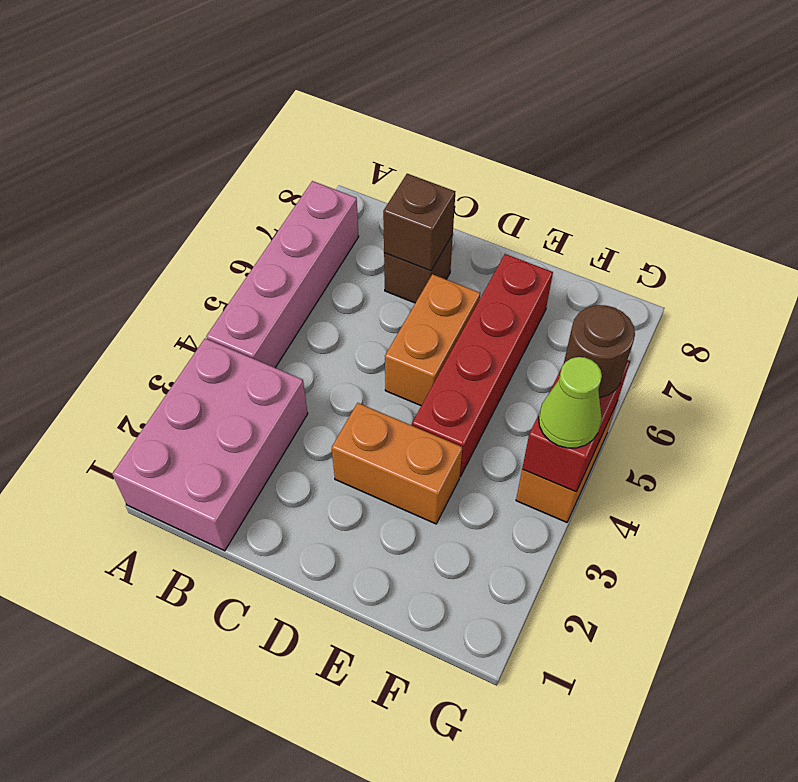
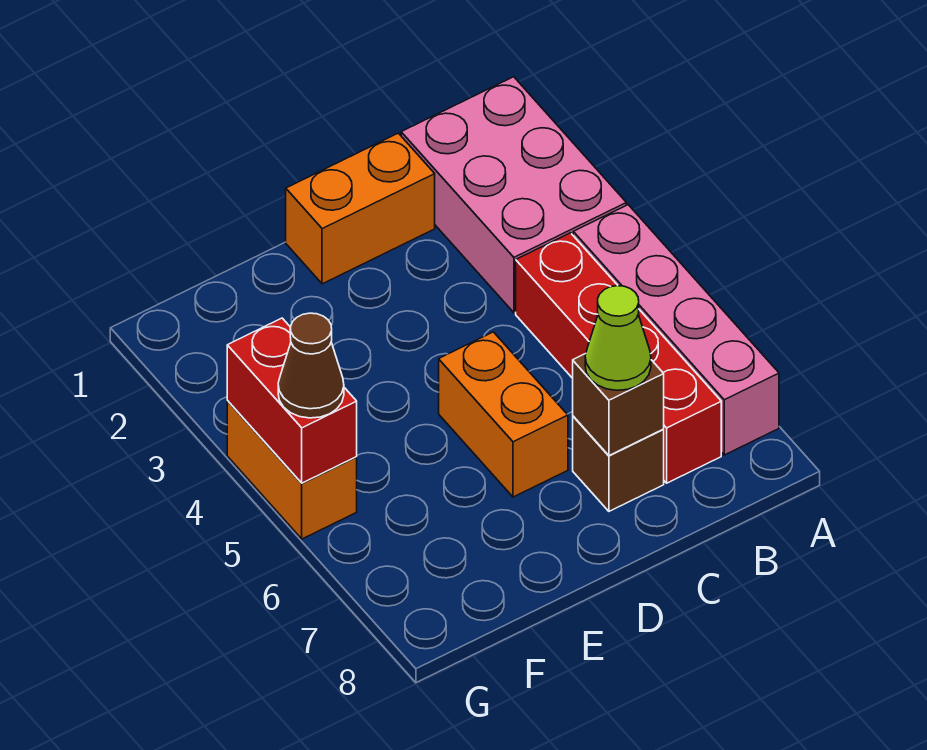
orange brick D3:E3 level 1 -> orange brick C1:D1 level 1
red brick E4:E7 level 1 -> red brick B4:B7 level 1
lime cone G4 level 3 -> lime cone C7 level 3
brown round brick G5 level 3 -> brown cone G5 level 3

